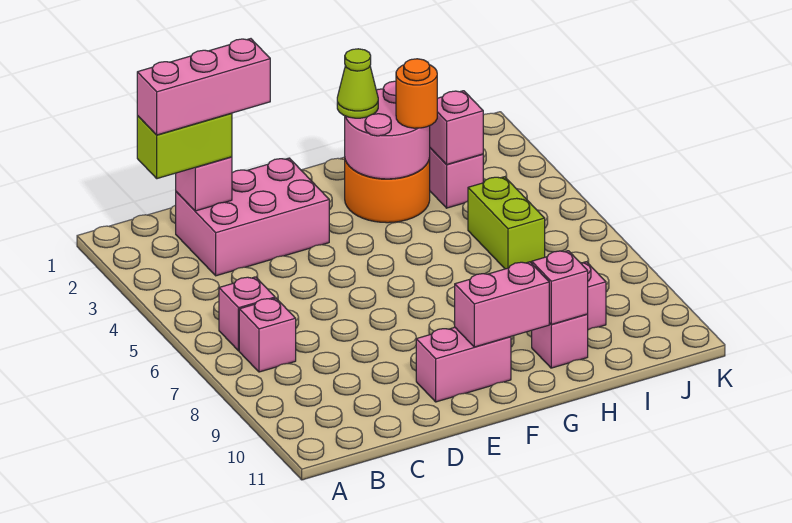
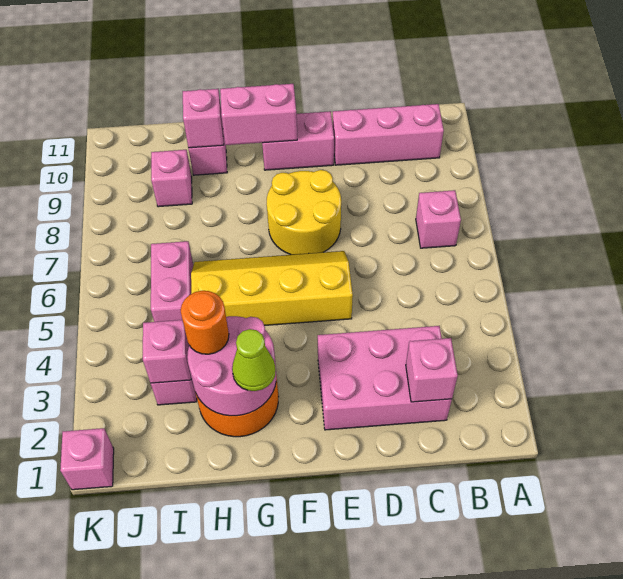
lime brick B2:C2 level 3 -> none
pink brick B2:D2 level 4 -> pink brick B10:D10 level 1
pink brick B6 level 1 -> pink brick K1 level 1
none -> yellow slope E5:H6 level 1 top 5
none -> yellow round brick E7:F8 level 1
lime brick I5:I6 level 1 -> pink brick I5:I6 level 1

